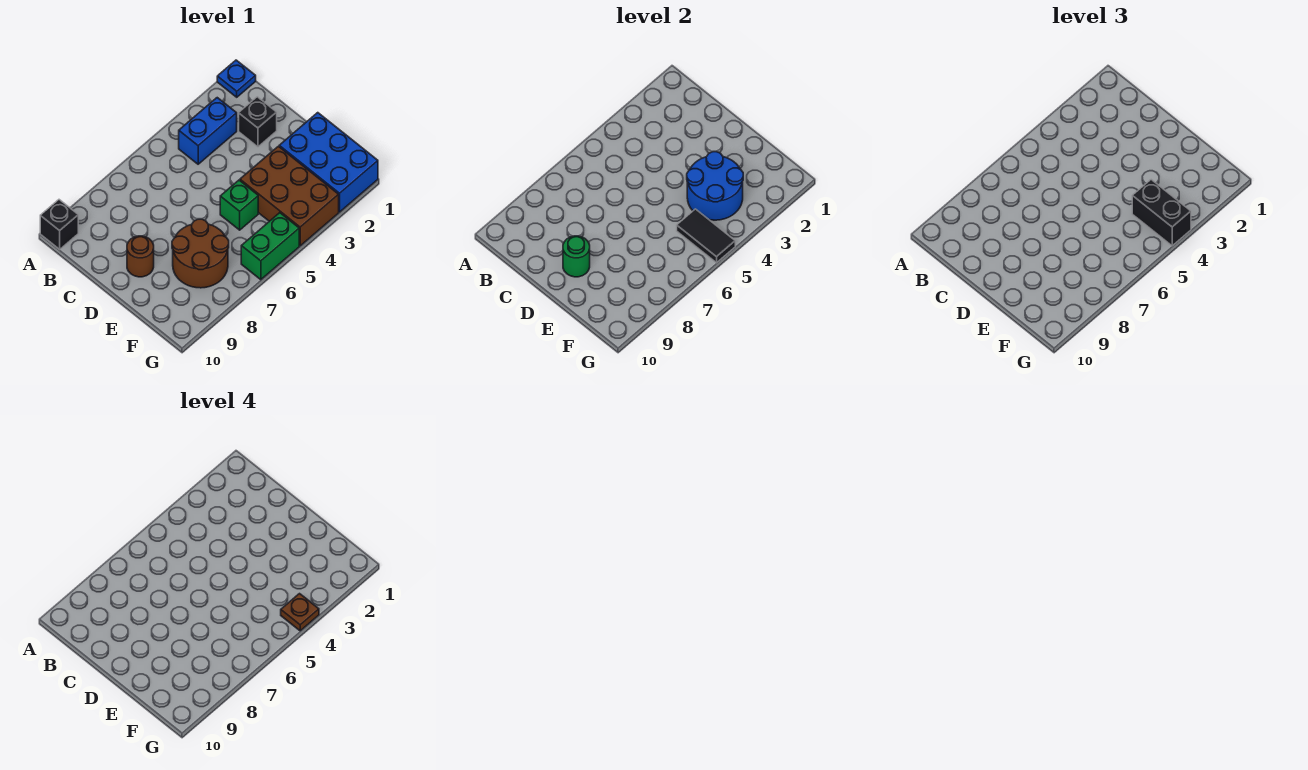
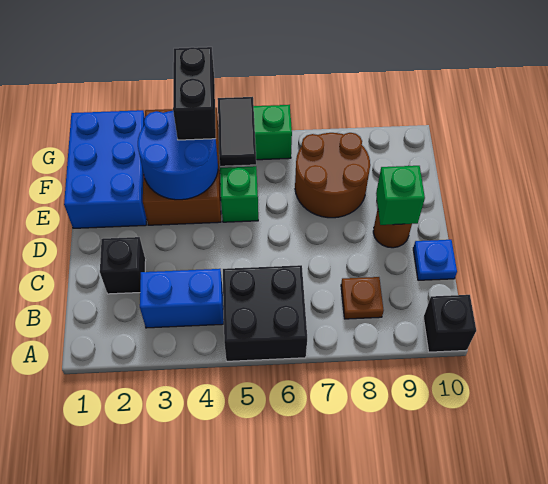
blue plate A1 level 1 -> blue plate C10 level 1
none -> black brick A5:B6 level 1
green round brick D9 level 2 -> green brick D9 level 2
brown plate G4 level 4 -> brown plate B8 level 1

